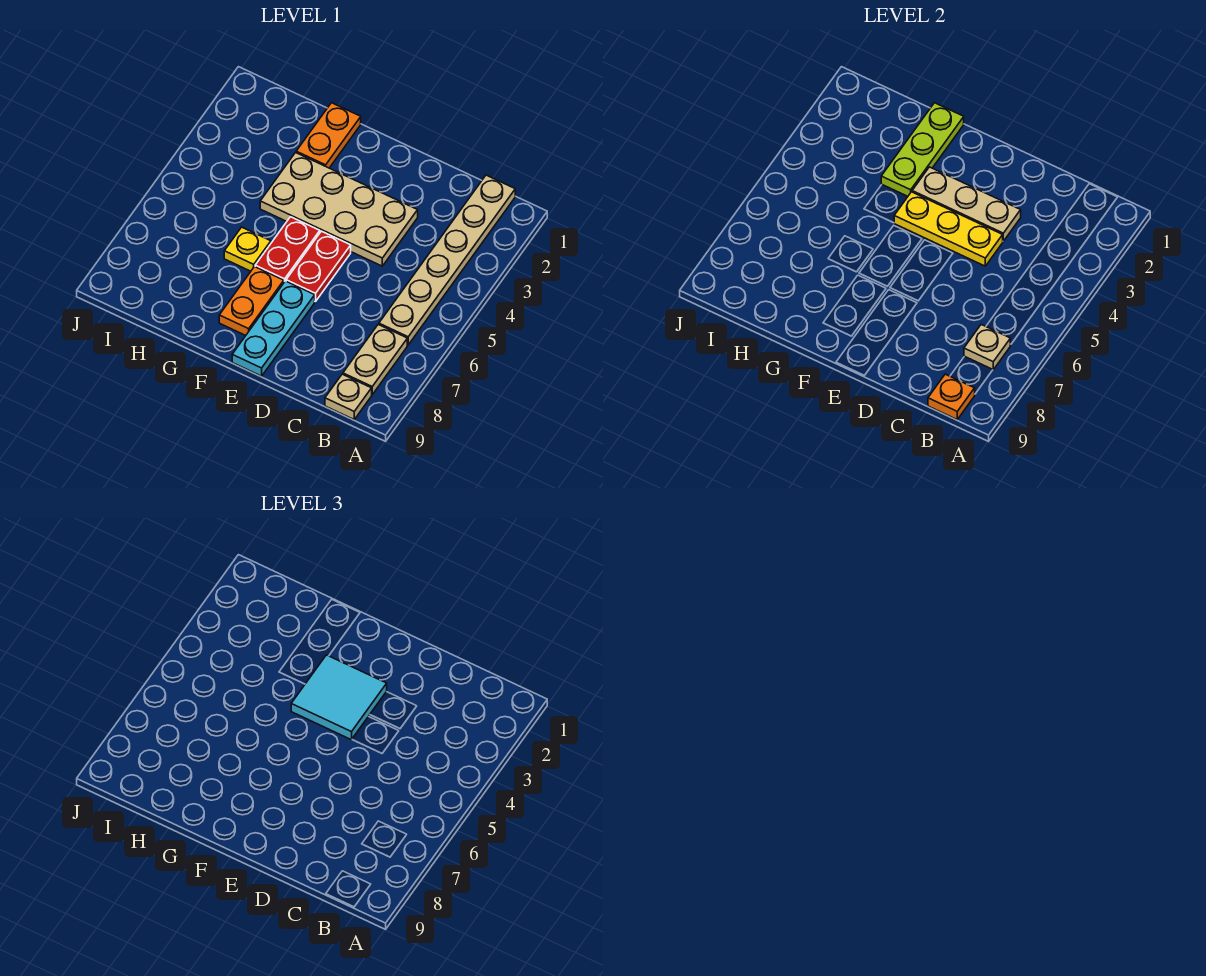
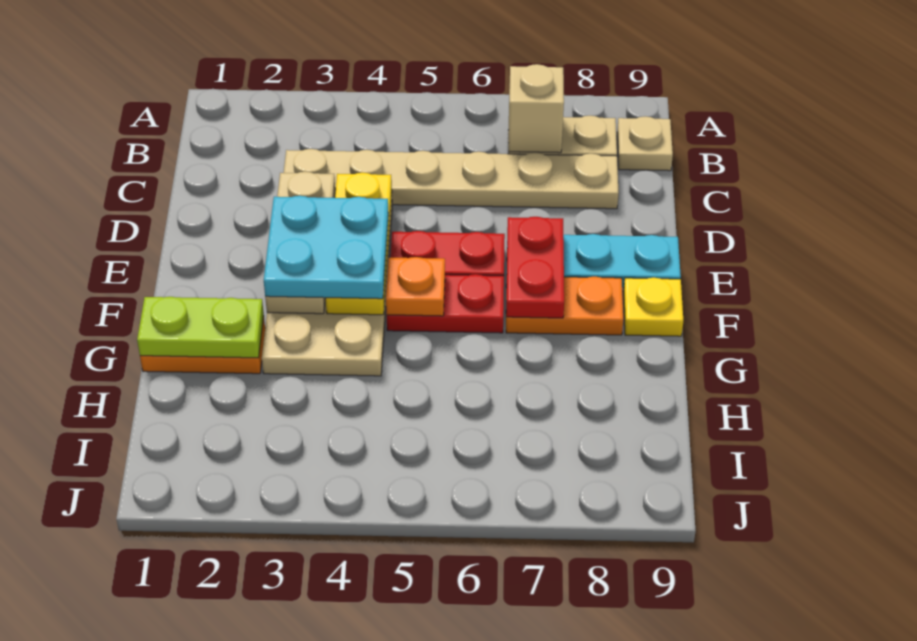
tan plate B1:B6 level 1 -> tan plate C3:C8 level 1
tan plate B7 level 2 -> tan brick B7 level 2
orange plate B9 level 2 -> orange plate F5 level 2
cyan tile E3:F4 level 3 -> cyan plate E3:F4 level 3
none -> red plate E7:F7 level 2
lime plate G1:G3 level 2 -> lime plate G1:G2 level 2
yellow plate G6 level 1 -> yellow plate F9 level 1

